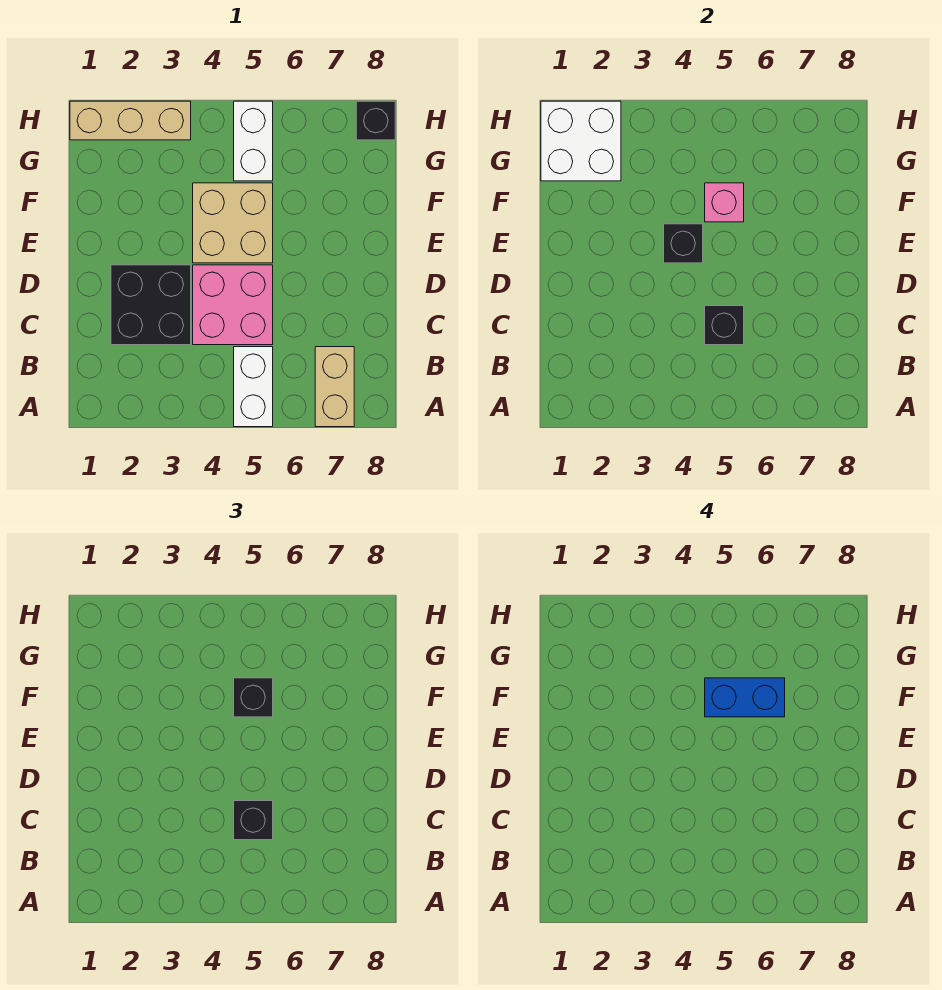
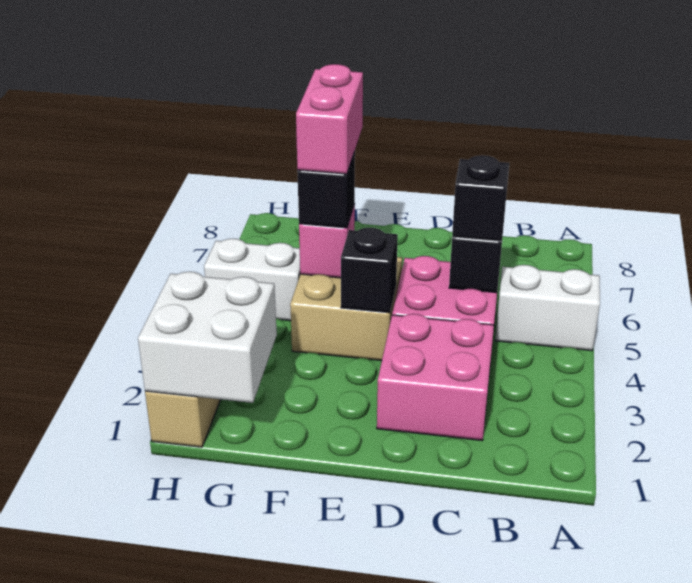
tan brick A7:B7 level 1 -> none
black brick C2:D3 level 1 -> pink brick C2:D3 level 1
blue brick F5:F6 level 4 -> pink brick F5:F6 level 4
black brick H8 level 1 -> none

